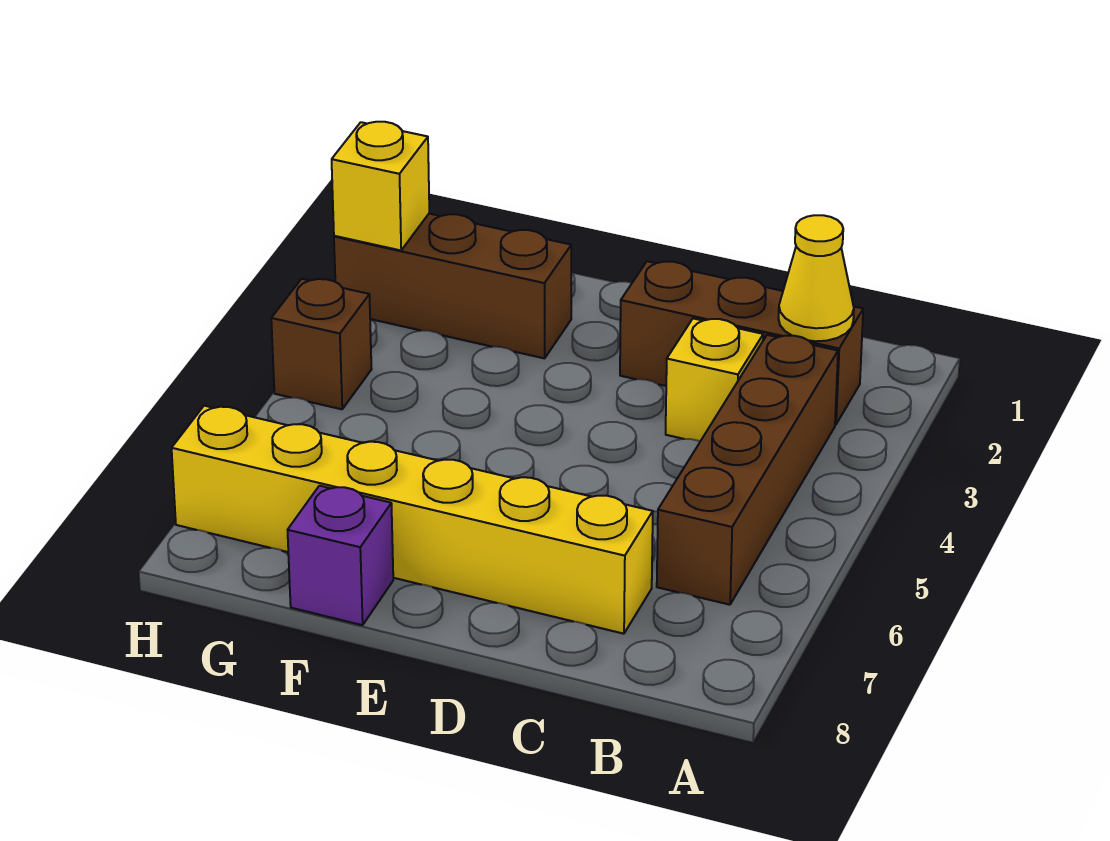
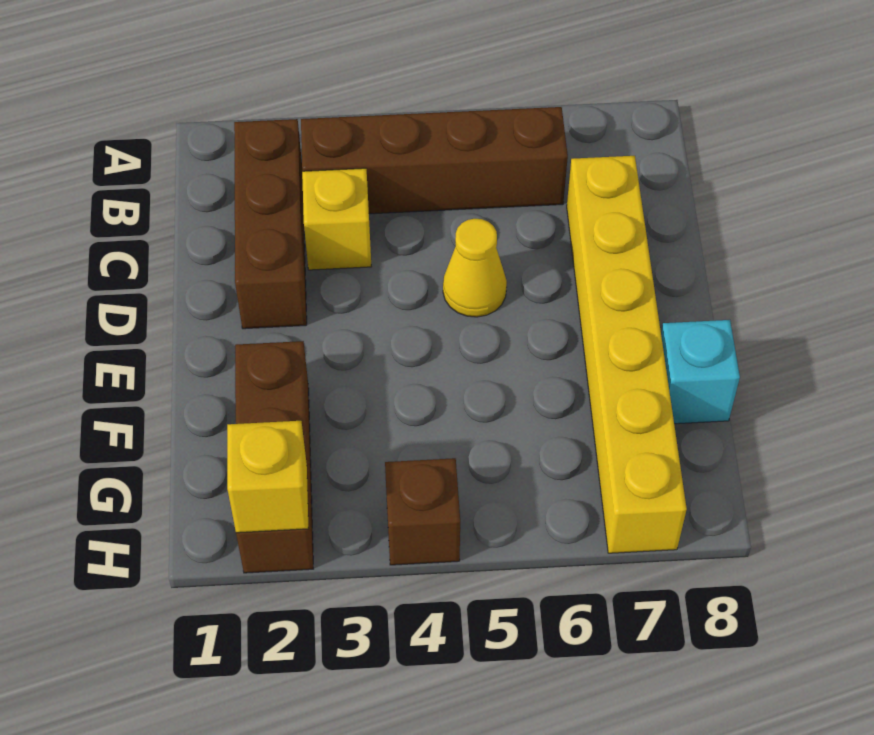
yellow cone B2 level 2 -> yellow cone D5 level 1
purple brick F8 level 1 -> cyan brick F8 level 1

